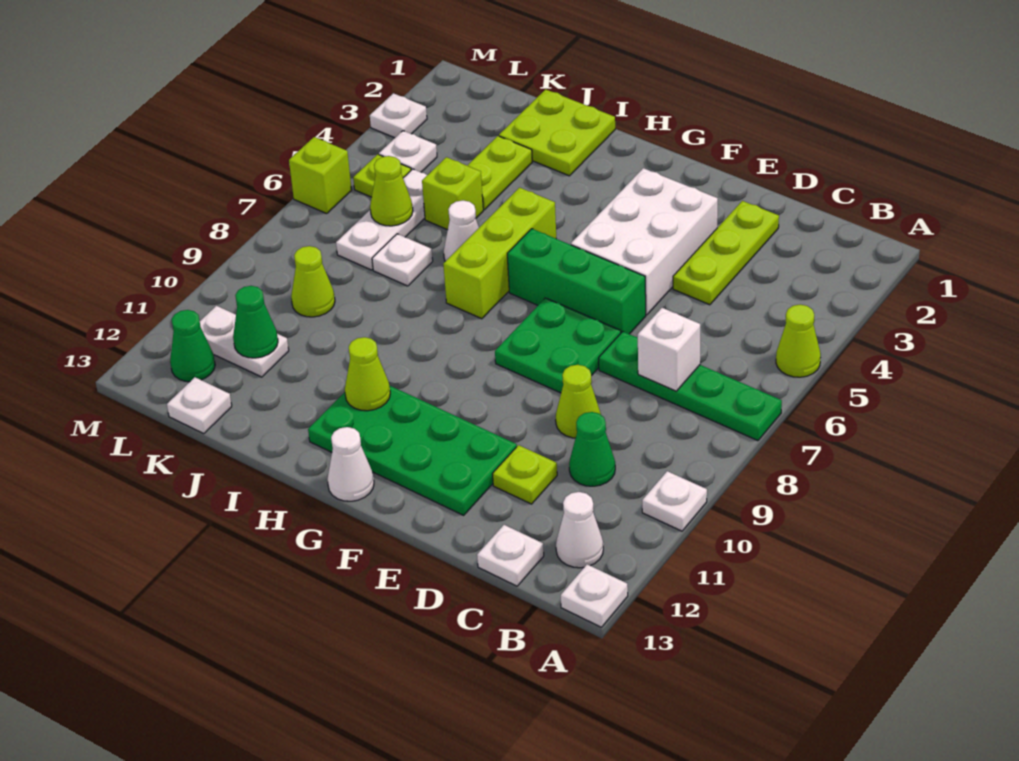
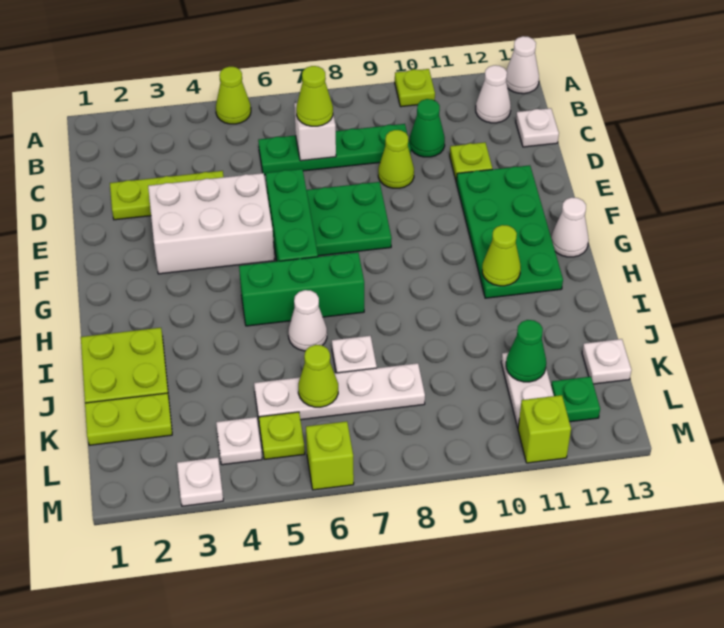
green plate A7:D7 level 1 -> green plate C6:C9 level 1
white plate A10 level 1 -> lime plate A10 level 1
white plate A13 level 1 -> white cone A13 level 1
lime brick H5:H7 level 1 -> green brick H5:H7 level 1
lime plate J3:J4 level 1 -> lime plate K1:K2 level 1
lime brick J5 level 1 -> lime brick M11 level 1
white plate K5:K7 level 1 -> white plate K5:K8 level 1
lime cone K9 level 1 -> lime cone C7 level 3
green cone L12 level 1 -> green plate L12 level 1

